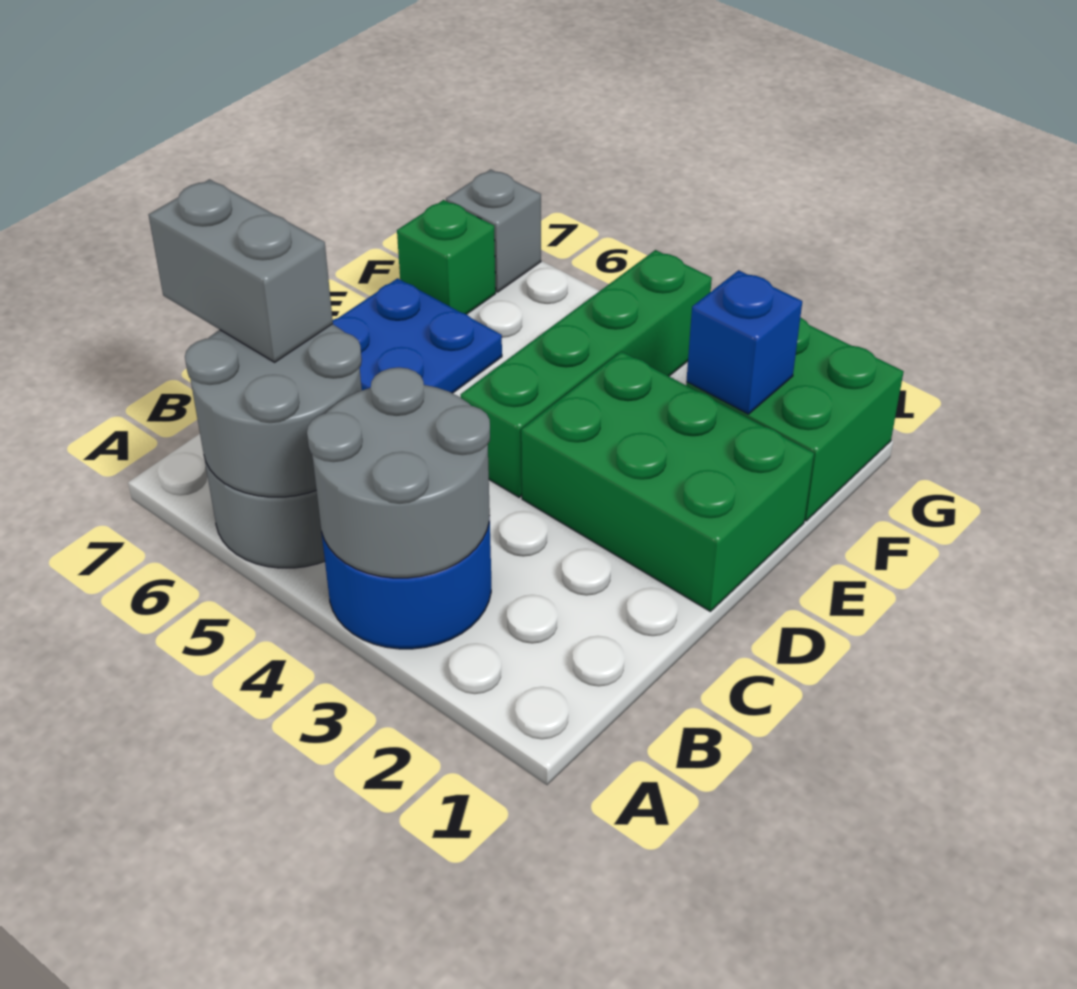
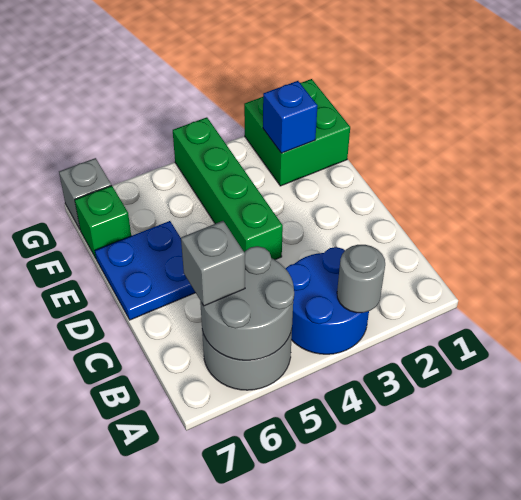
grey round brick A3:B4 level 2 -> grey round brick A3 level 2
grey brick B6:B7 level 3 -> grey brick B6 level 3
green brick D1:E3 level 1 -> none

